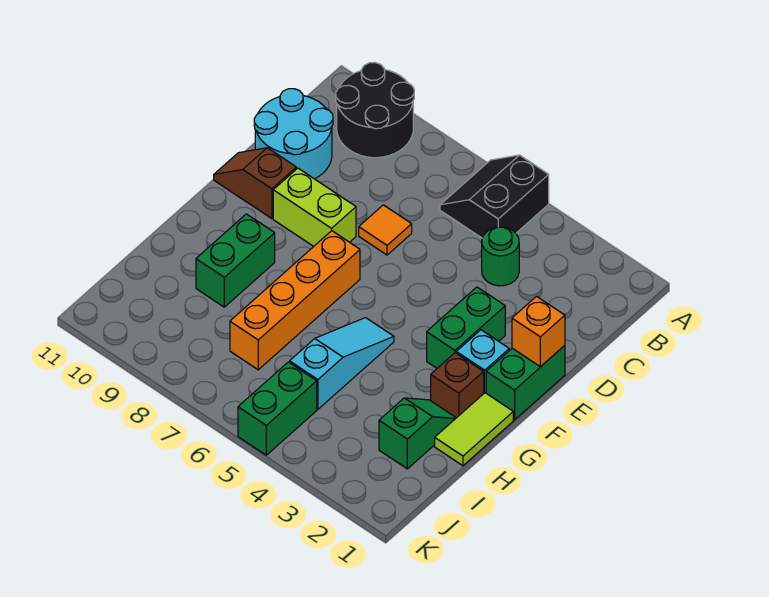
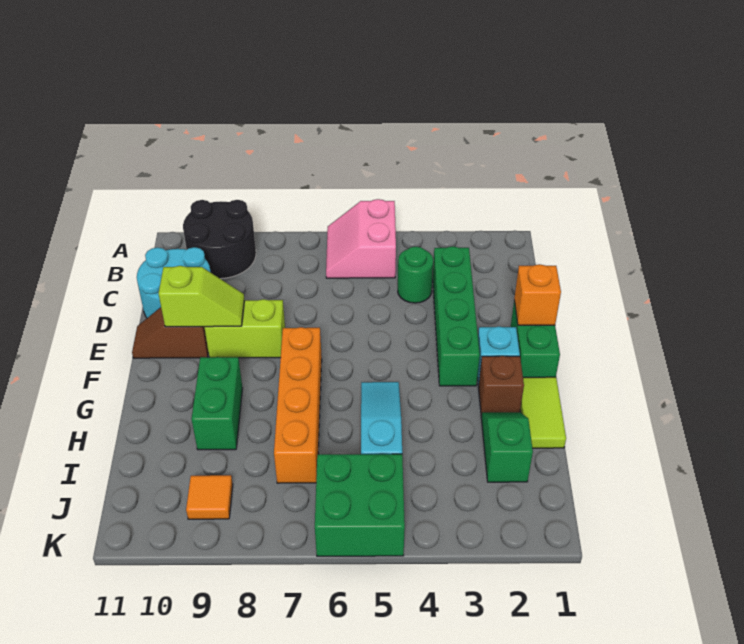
black slope A5:B6 level 1 top 5 -> pink slope A5:B6 level 1 top 5
orange tile D7 level 1 -> orange tile J9 level 1
green brick E3:F3 level 1 -> green brick C3:F3 level 1
none -> lime slope E9:E10 level 2 top 10
green brick J5:K5 level 1 -> green brick J5:K6 level 1

